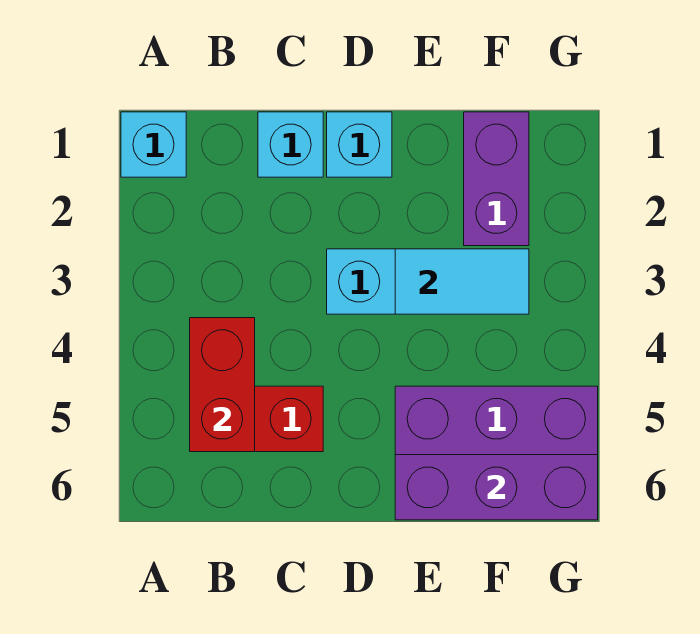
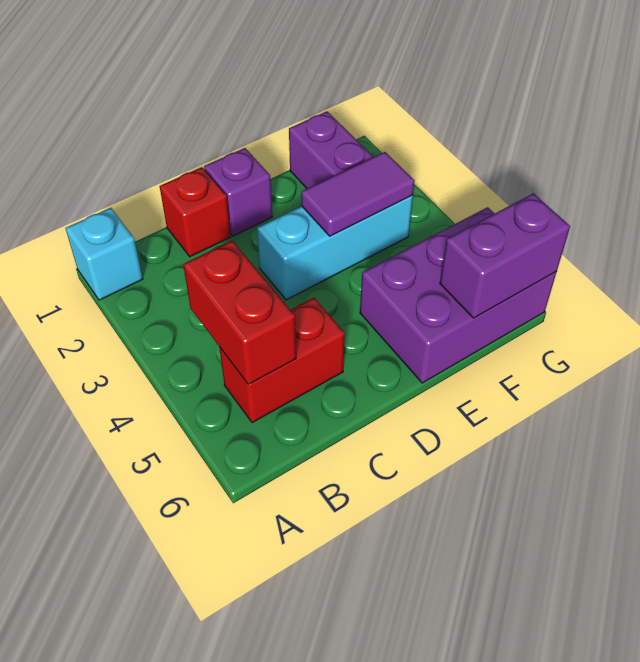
cyan brick C1 level 1 -> red brick C1 level 1
cyan brick D1 level 1 -> purple brick D1 level 1
cyan tile E3:F3 level 2 -> purple tile E3:F3 level 2
purple brick E6:G6 level 2 -> purple brick F6:G6 level 2

